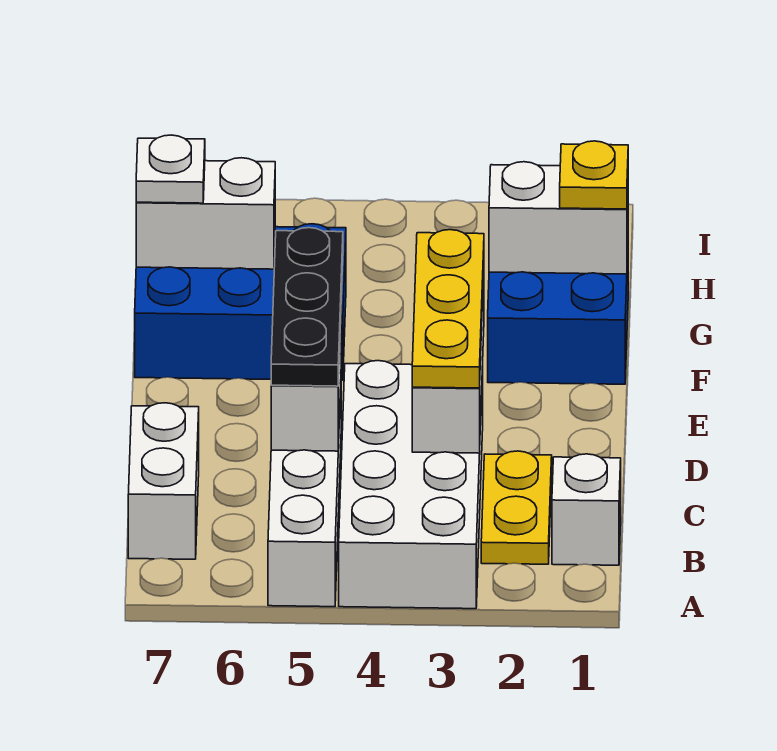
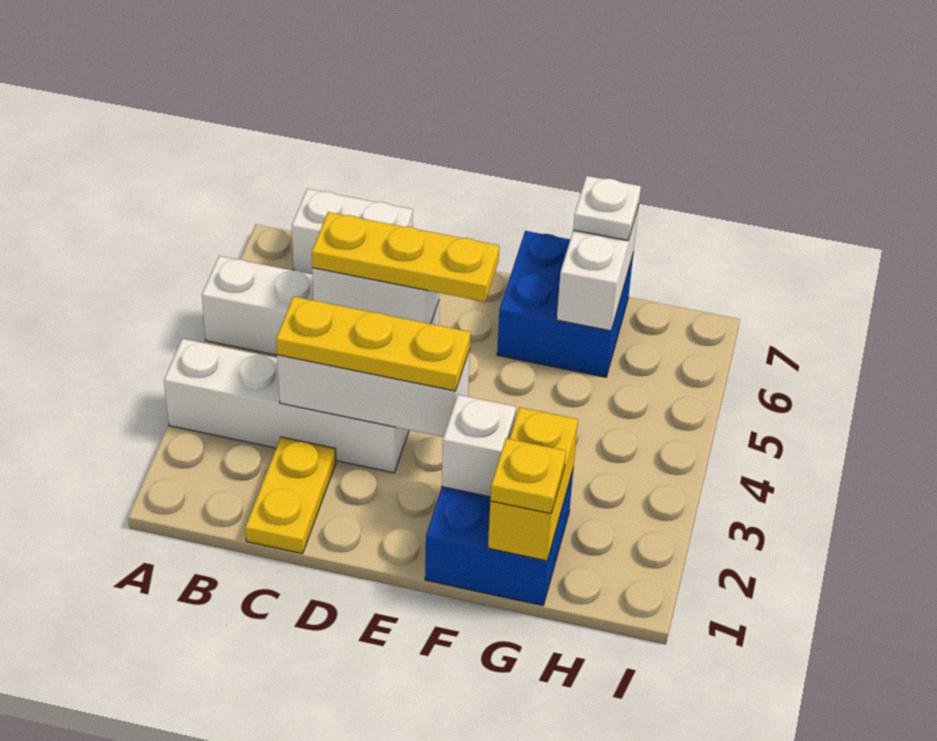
white brick A3:D4 level 1 -> white brick A3:D3 level 1
white brick B1 level 1 -> white brick F2 level 2
yellow plate B2:C2 level 1 -> yellow plate C1:C2 level 1
black plate C5:E5 level 3 -> yellow plate C5:E5 level 3
blue brick F5:G7 level 1 -> blue brick F6:G7 level 1
white brick G1:G2 level 2 -> yellow brick G1:G2 level 2

